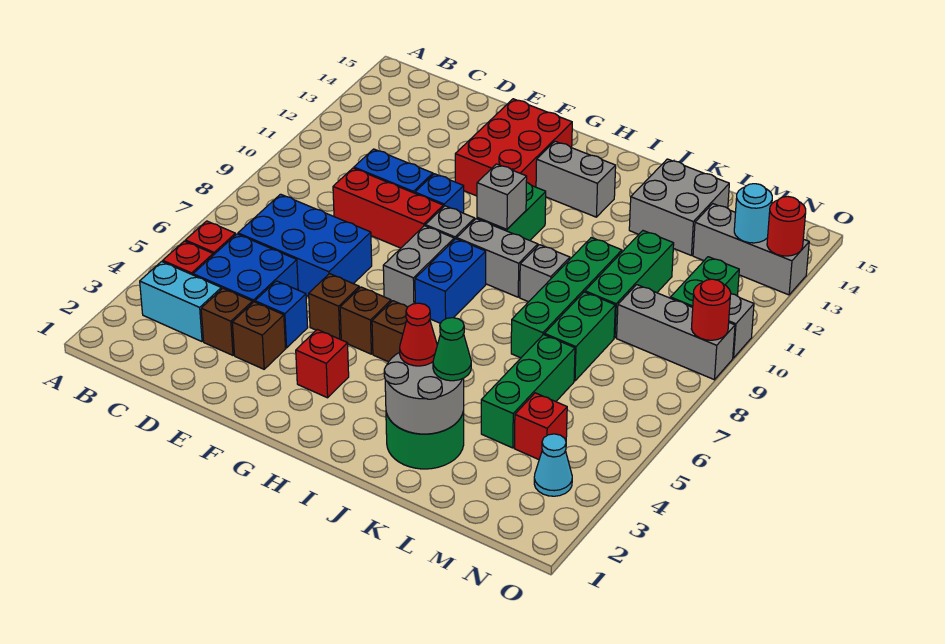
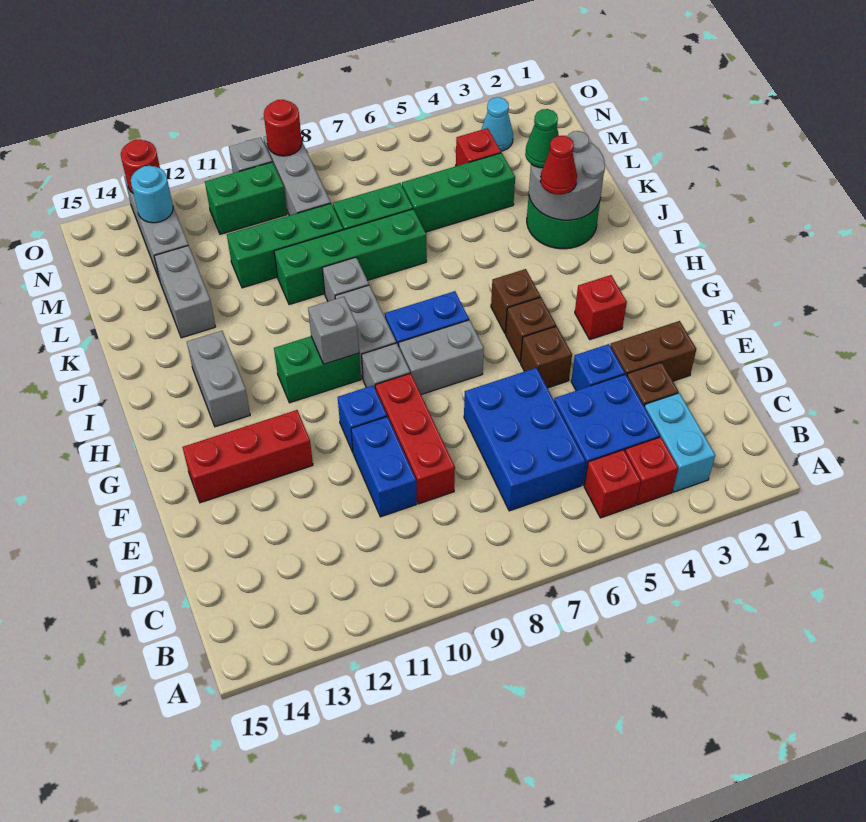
brown brick E3 level 1 -> brown brick E2:E3 level 1
red brick F12:G14 level 1 -> red brick F12:F14 level 1
grey brick K13:L14 level 1 -> grey brick K13:L13 level 1

